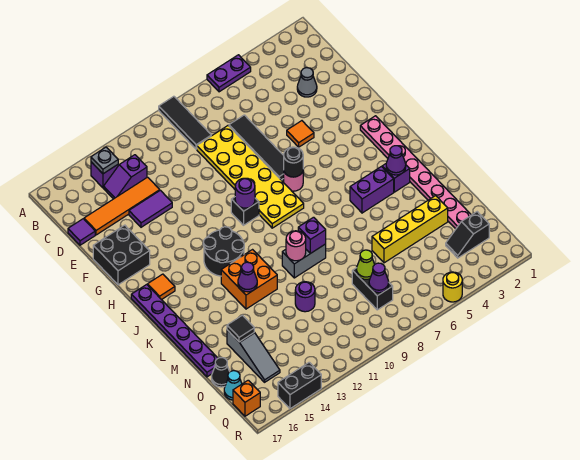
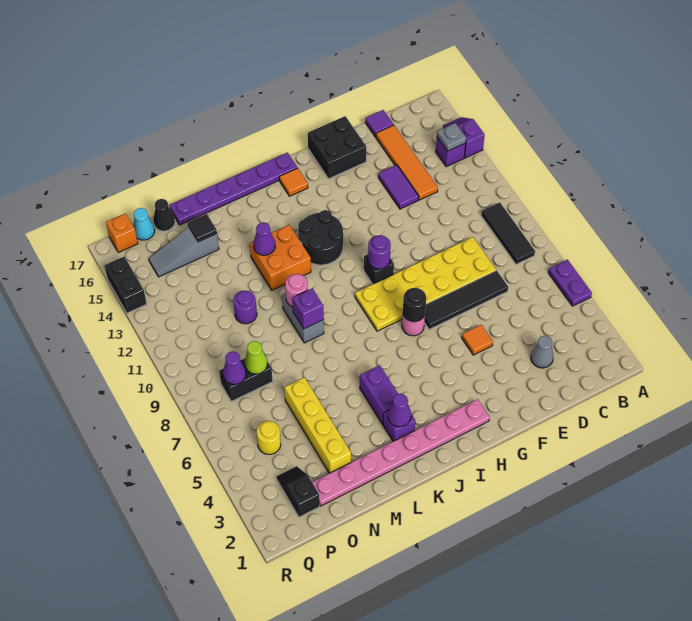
black tile A9:C9 level 1 -> black tile B8:B10 level 1
purple slope C13:C14 level 1 top 13 -> purple slope A14:A15 level 1 top 14
yellow round brick R5 level 1 -> yellow round brick P5 level 1

